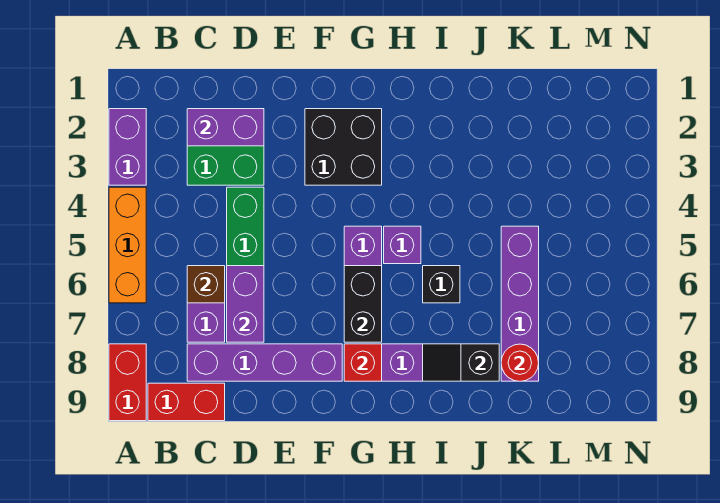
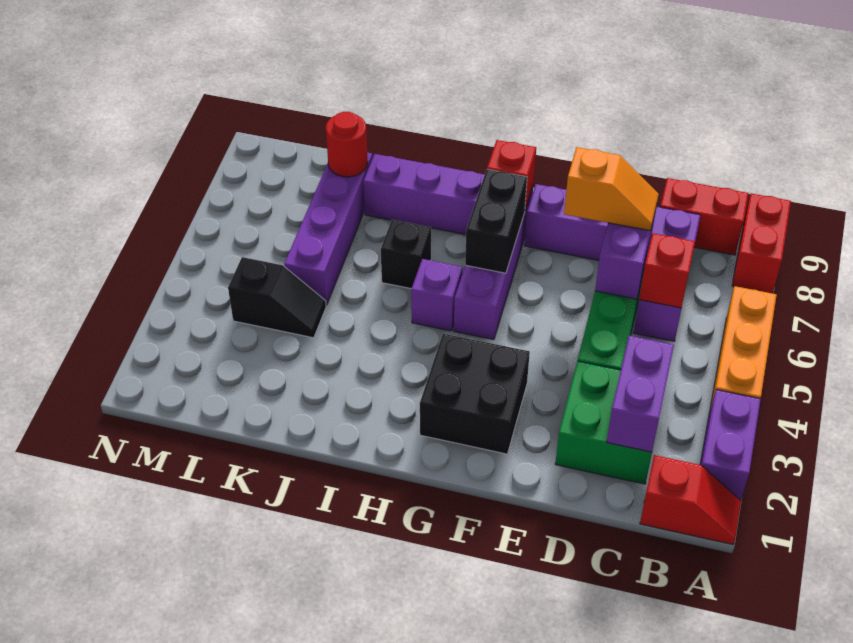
none -> red slope A1:B1 level 1 top B
purple brick C2:D2 level 2 -> purple brick C2:C3 level 2
brown brick C6 level 2 -> red brick C6 level 2
none -> orange slope D7:E7 level 3 top E
black slope I8:J8 level 2 top J -> black slope K4:L4 level 1 top L

